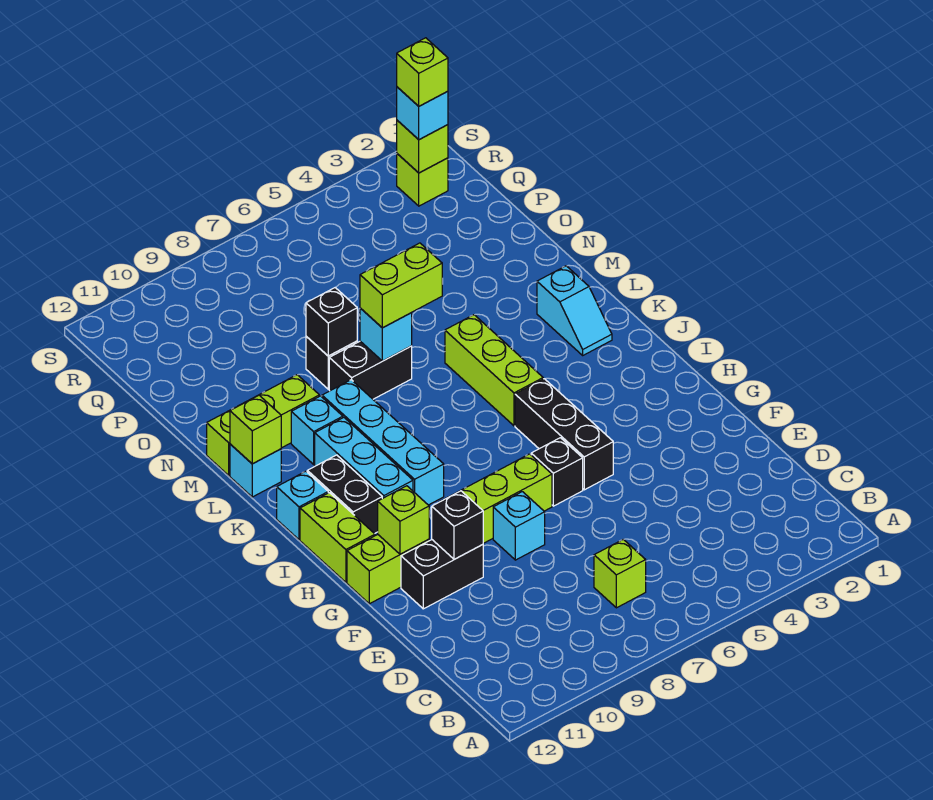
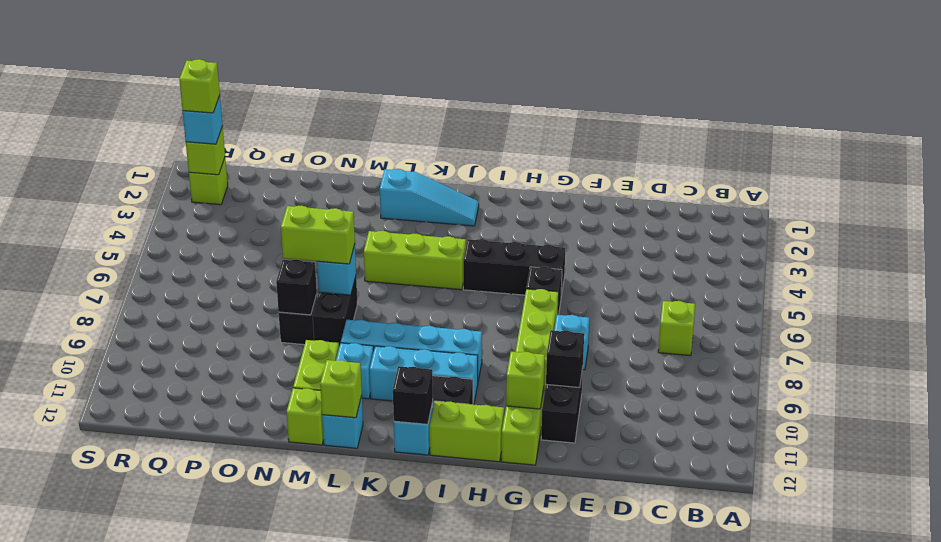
none -> black brick J12 level 2
cyan slope K2:L2 level 1 top L -> cyan slope J2:L2 level 1 top L
lime brick M6:M7 level 3 -> lime brick M7:N7 level 3

